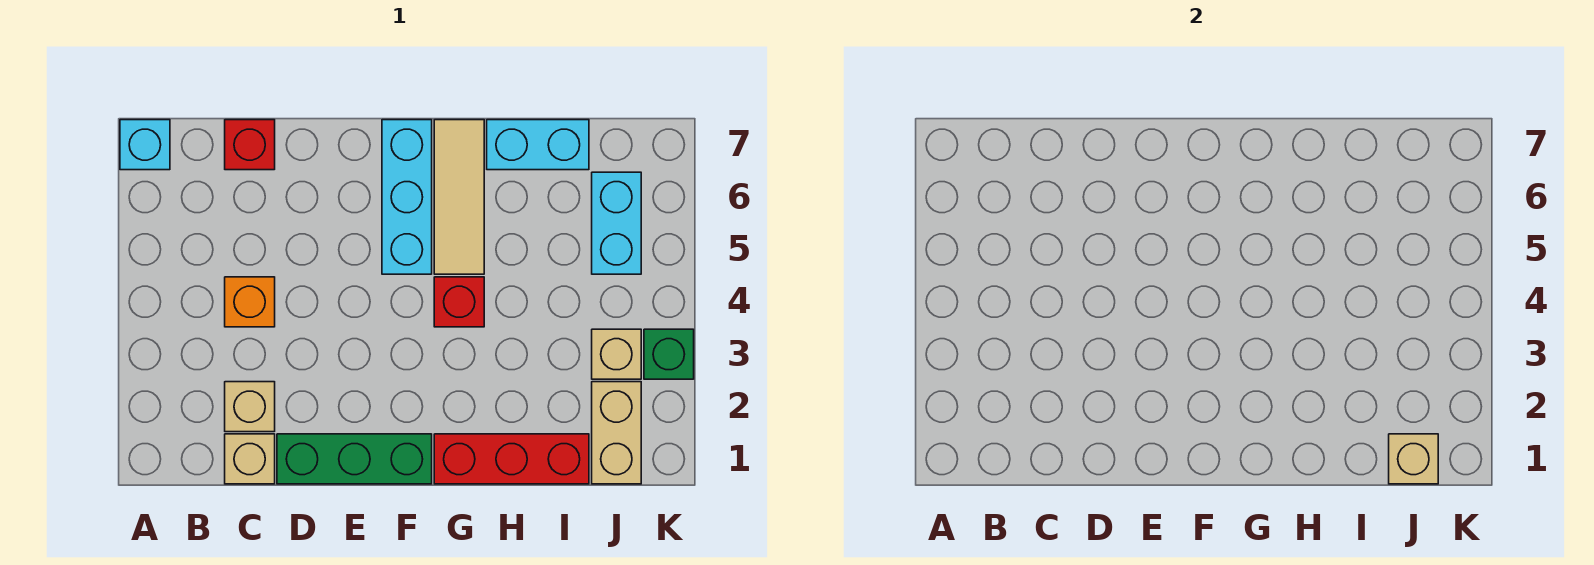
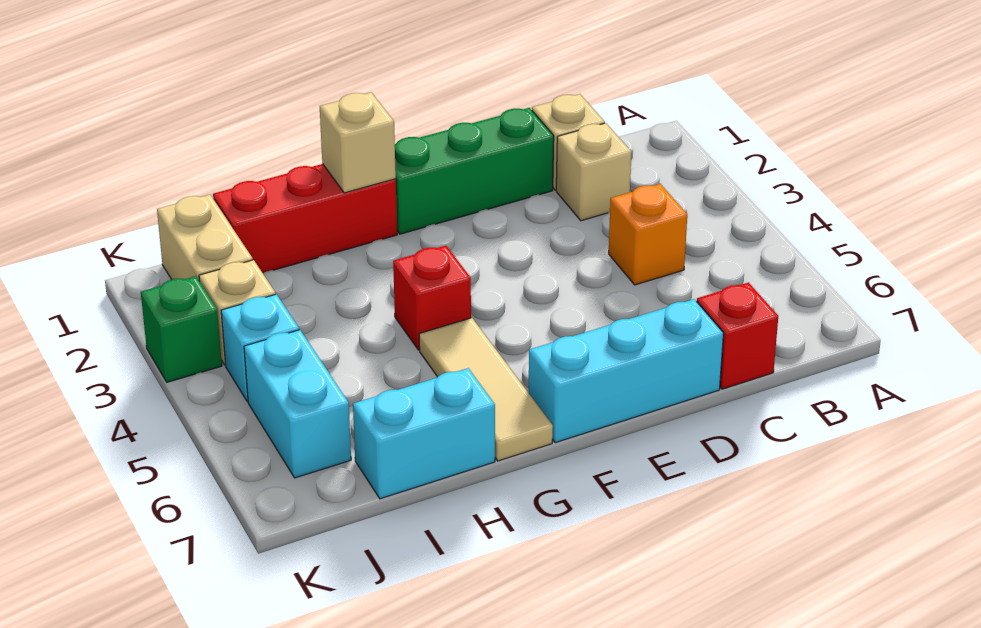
cyan brick A7 level 1 -> cyan brick J4 level 1
cyan brick F5:F7 level 1 -> cyan brick D7:F7 level 1
tan brick J1 level 2 -> tan brick G1 level 2

